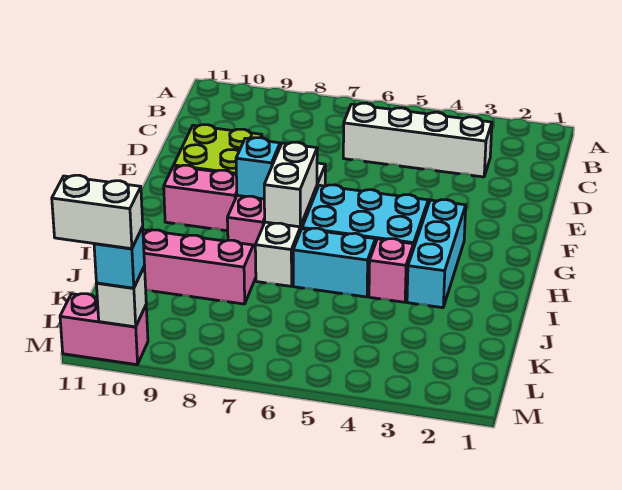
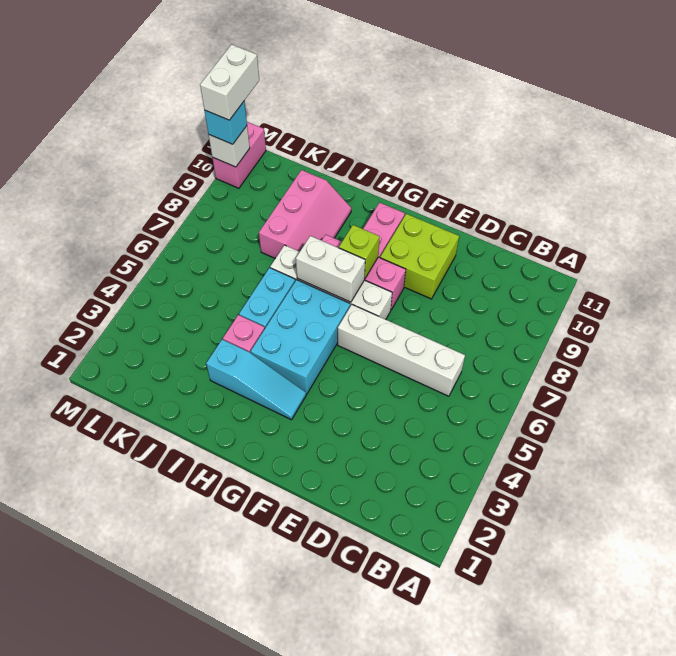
white brick C3:C6 level 1 -> white brick C6:F6 level 1
cyan brick G3:I3 level 1 -> cyan slope G3:I3 level 1 top I
cyan brick G8 level 2 -> lime brick G8 level 2

